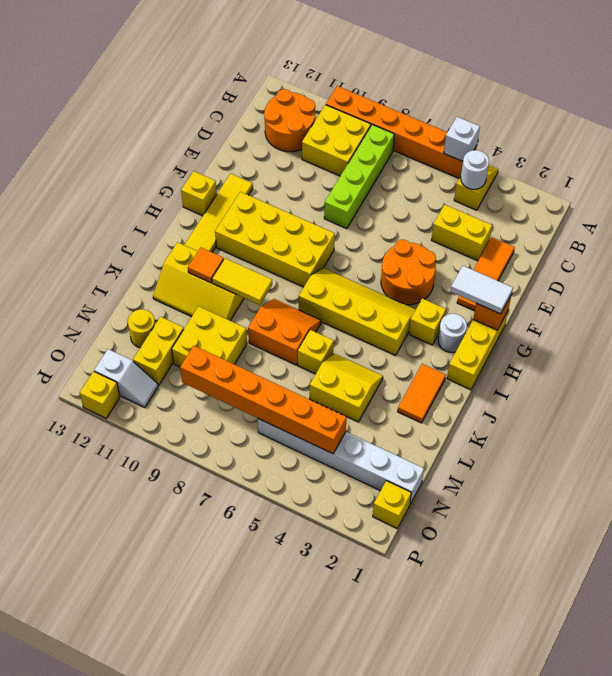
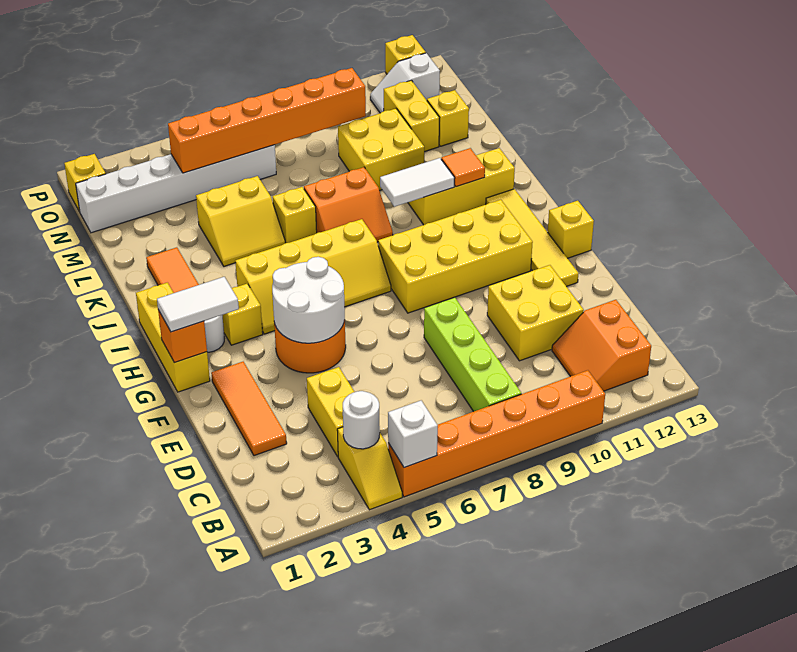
yellow brick B9:C10 level 1 -> yellow brick D10:E11 level 1
orange round brick B11:C12 level 1 -> orange slope B11:C12 level 1 top 12
yellow brick D3:D4 level 1 -> yellow brick C4:D4 level 1
none -> white round brick F4:G5 level 2
yellow tile J9:J10 level 2 -> white tile J9:J10 level 2
yellow round brick M12 level 1 -> yellow brick M12 level 1

